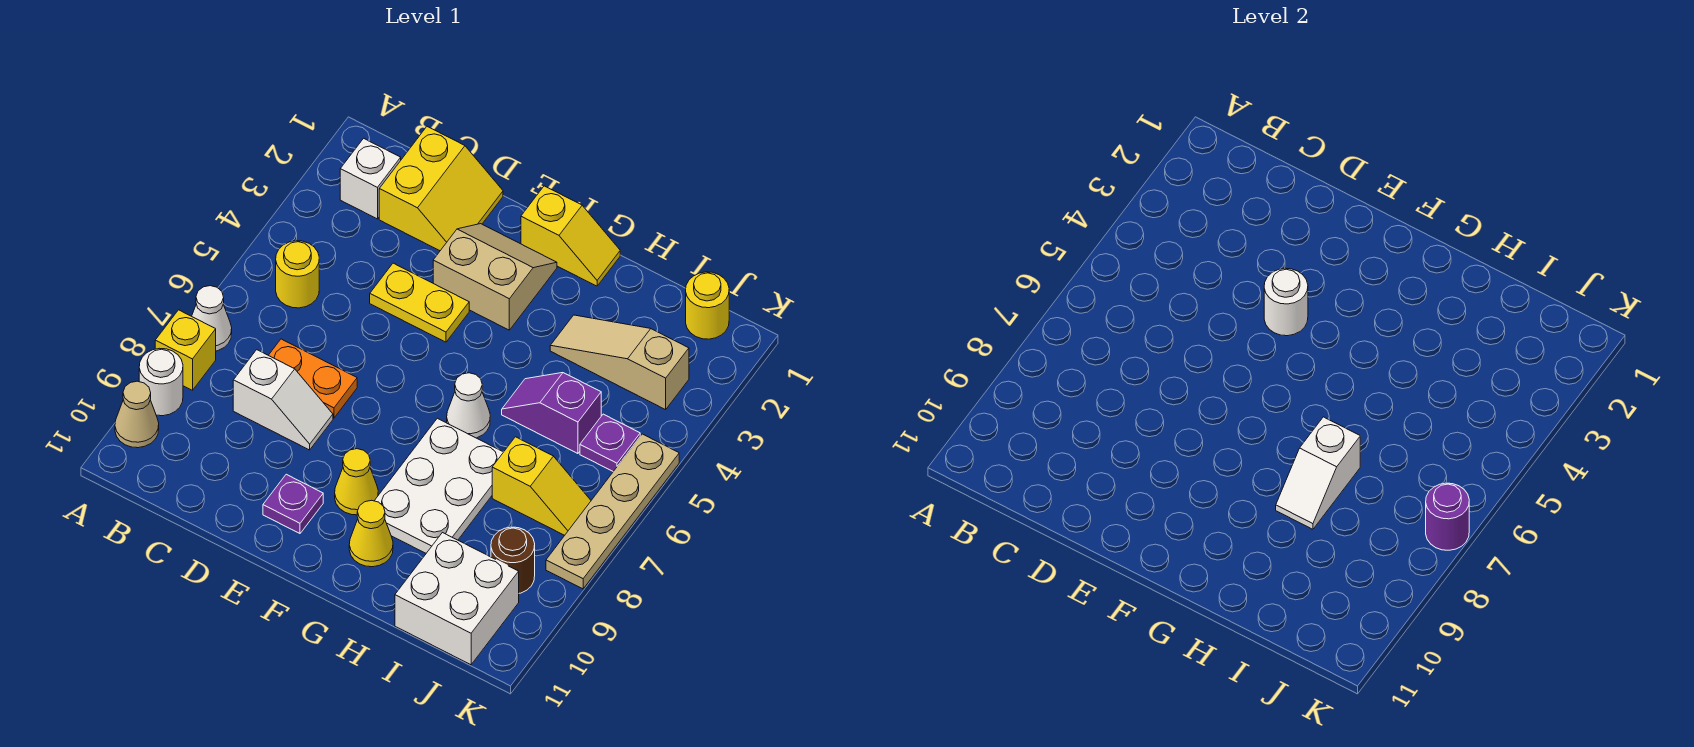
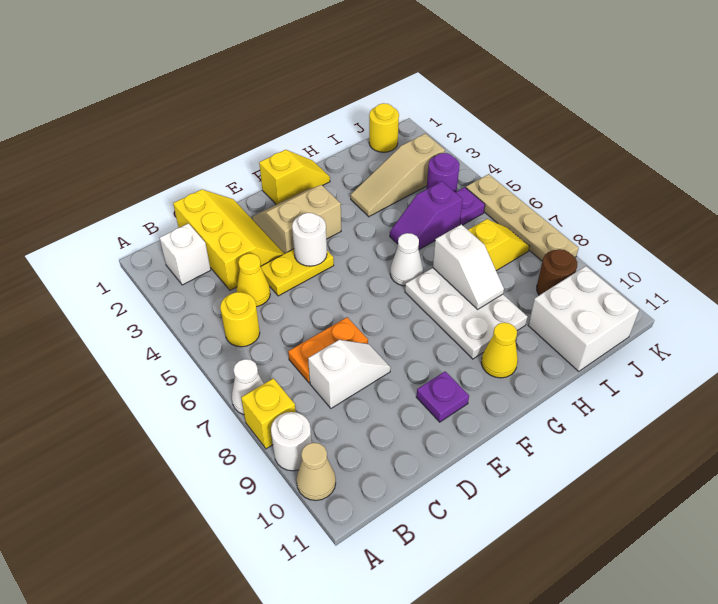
yellow slope C1:D2 level 1 top C -> yellow slope C1:D3 level 1 top C
yellow cone F9 level 1 -> yellow cone C4 level 1
purple round brick K7 level 2 -> purple round brick J4 level 1

